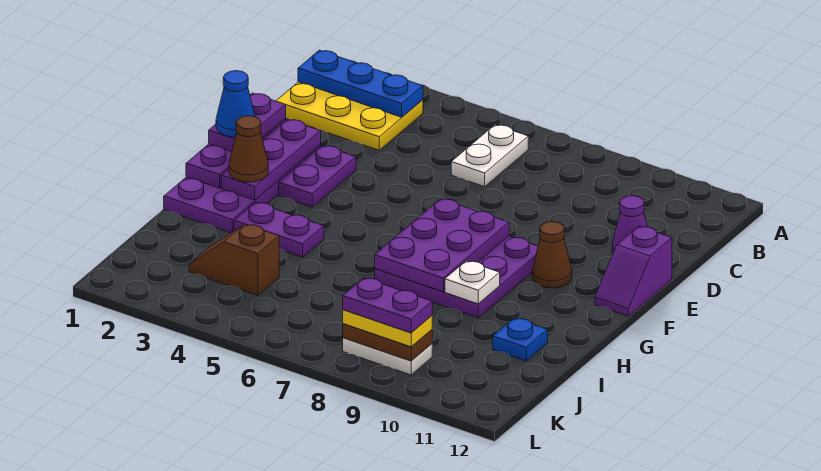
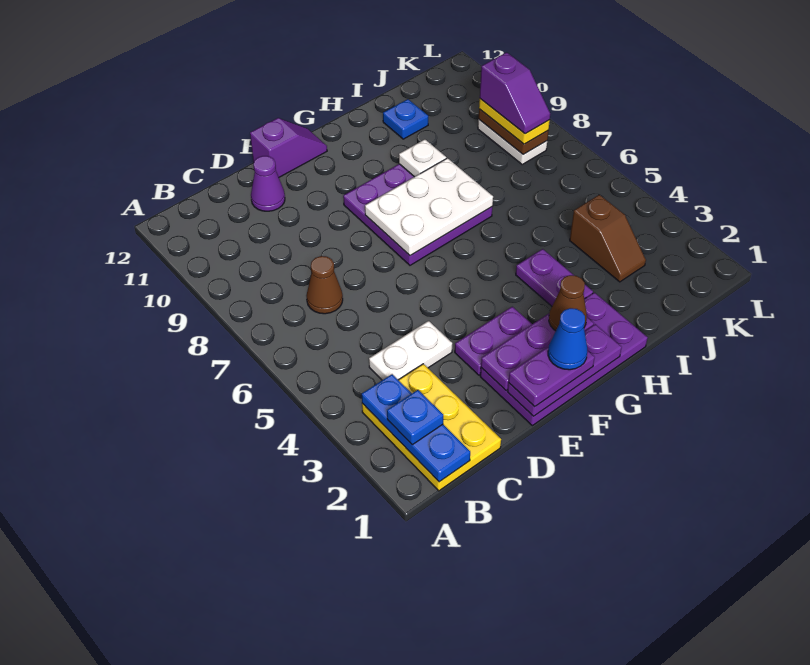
none -> blue plate B2 level 3
white plate B6:C6 level 1 -> white plate C4:D4 level 1
purple plate F7:H8 level 2 -> white plate F7:H8 level 2
brown cone F10 level 1 -> brown cone C7 level 1
purple plate K8:K9 level 4 -> purple slope K8:K9 level 4 top 9

